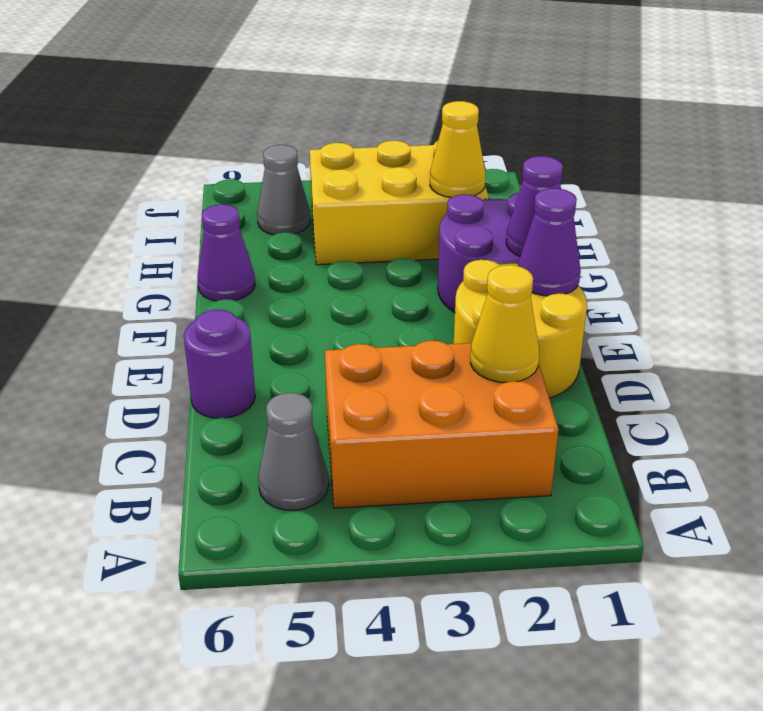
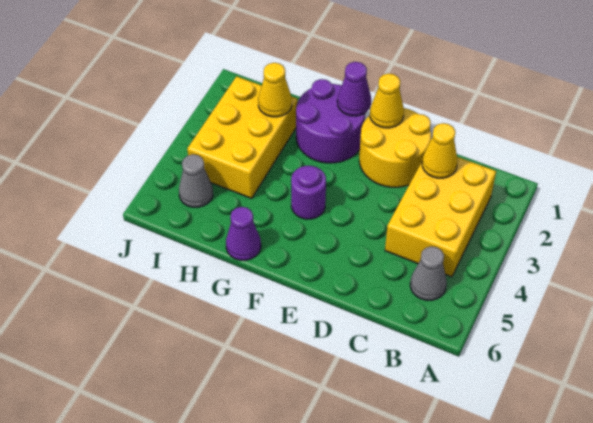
orange brick B2:C4 level 1 -> yellow brick B2:C4 level 1
purple round brick D6 level 1 -> purple round brick F4 level 1
purple cone E1 level 2 -> yellow cone E1 level 2

